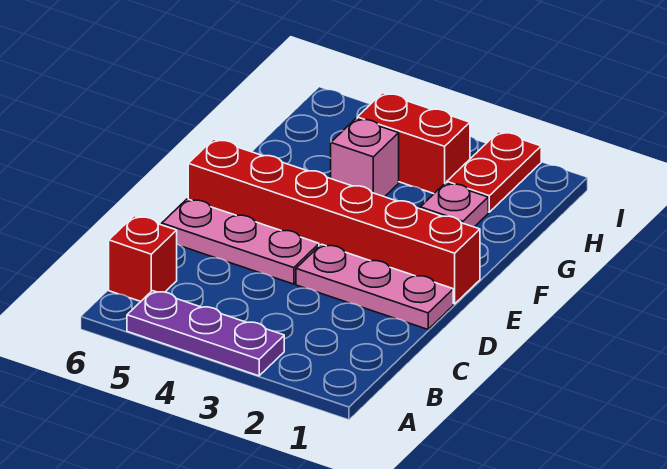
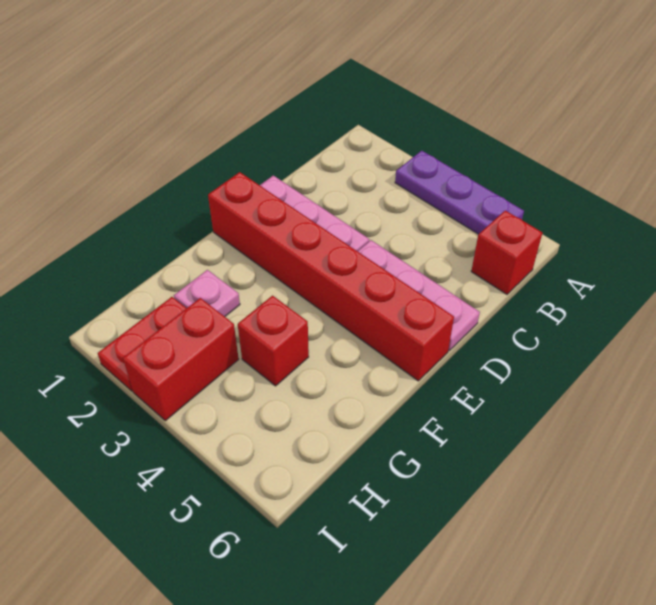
pink brick G4 level 1 -> red brick G4 level 1
red brick H3:H4 level 1 -> red brick H3:I3 level 1

